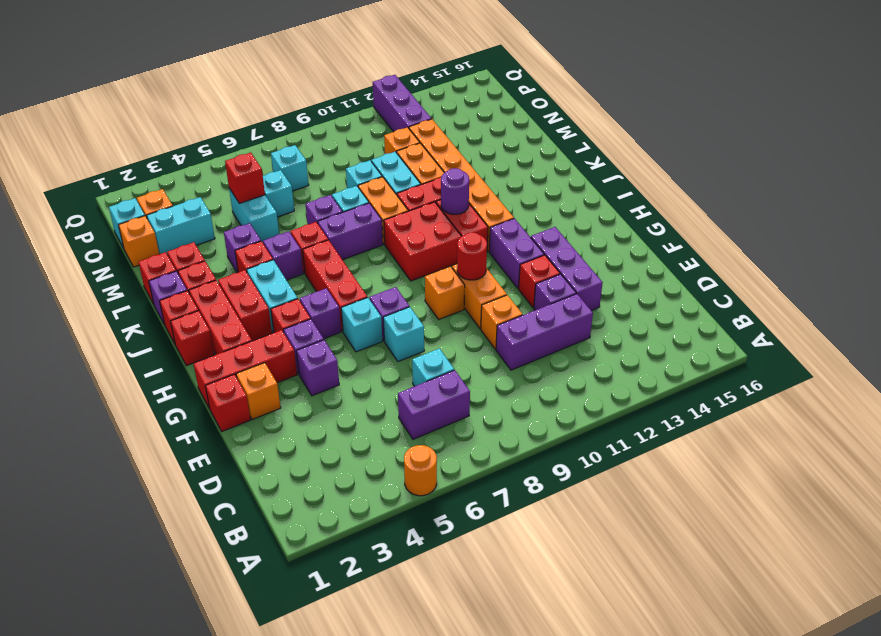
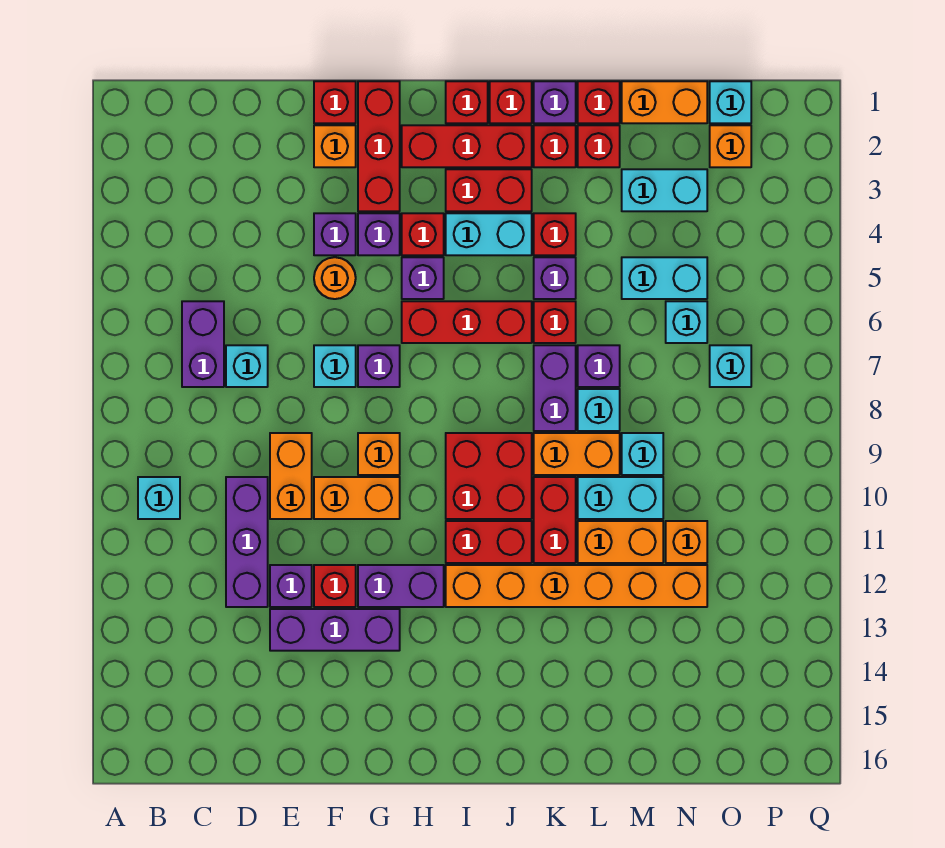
orange round brick A5 level 1 -> orange round brick F5 level 1
orange brick E10 level 1 -> orange brick E9:E10 level 1
cyan brick G6 level 1 -> cyan brick B10 level 1
red round brick G10 level 2 -> none
purple round brick J11 level 2 -> none
purple brick L4 level 1 -> none
orange brick N1 level 1 -> orange brick M1:N1 level 1
cyan brick N2:N3 level 1 -> cyan brick M3:N3 level 1
red brick N5 level 2 -> none
purple brick O12:Q12 level 1 -> none

